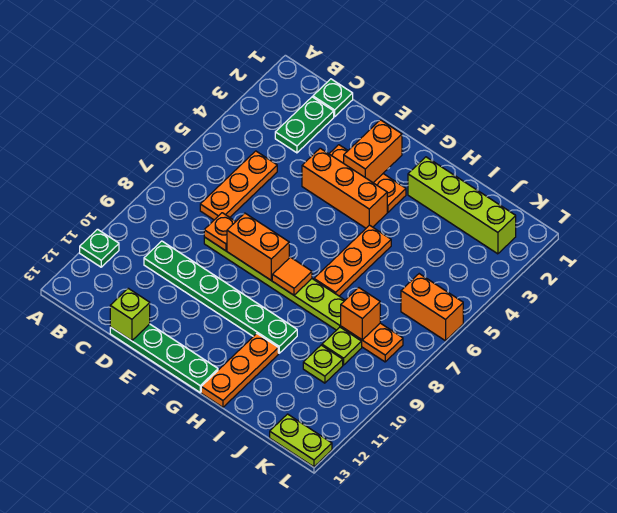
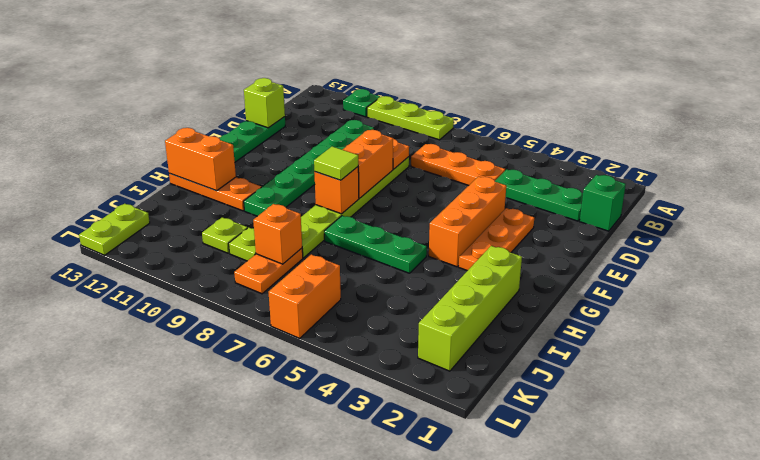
none -> lime plate A8:A10 level 1
green plate C1 level 1 -> green brick C1 level 1
green plate C2:C3 level 1 -> green plate C2:C4 level 1
orange brick F2:F3 level 2 -> orange brick H12:H13 level 2
orange tile G8 level 2 -> orange brick G8 level 2
none -> lime tile G8 level 3
orange plate H5:H7 level 1 -> green plate H5:H7 level 1

